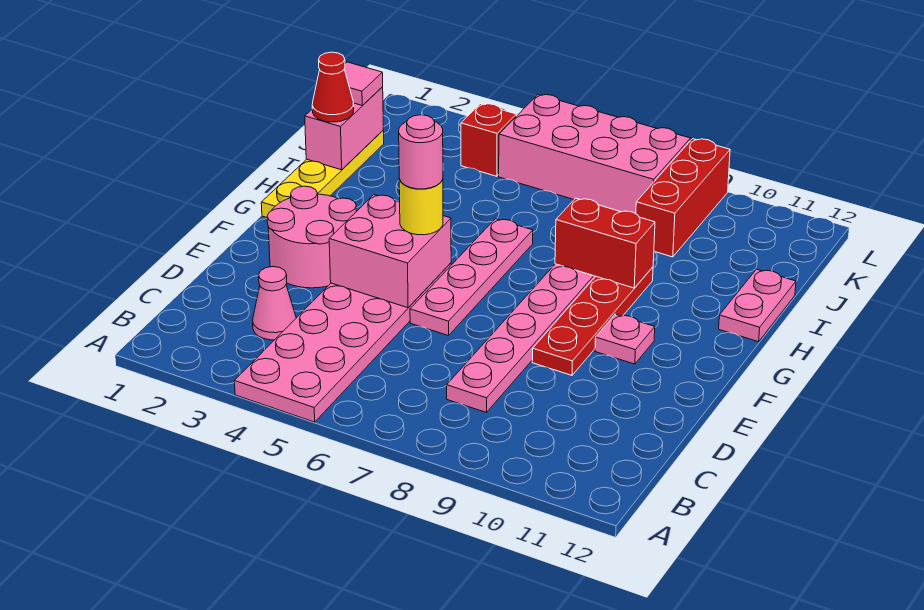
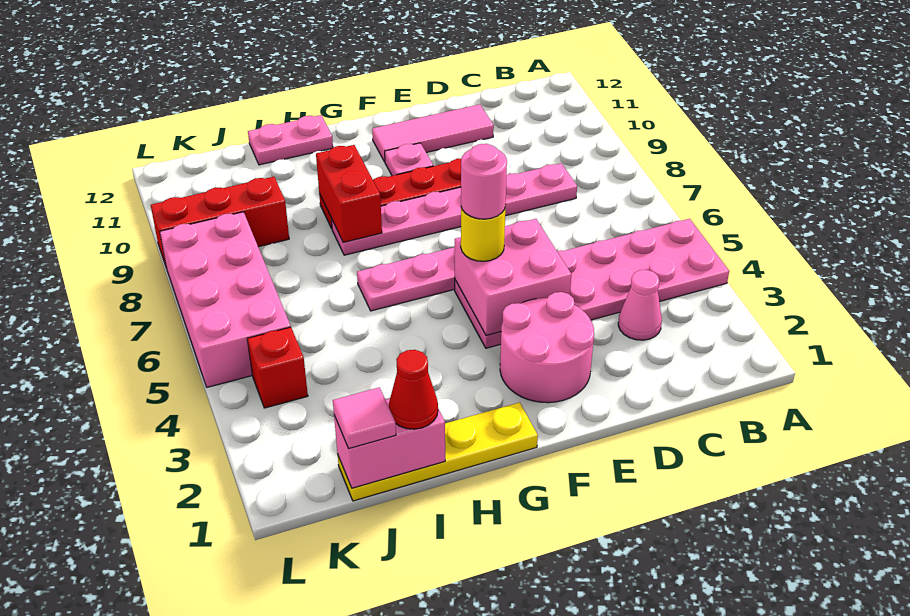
none -> pink tile D11:F11 level 1

